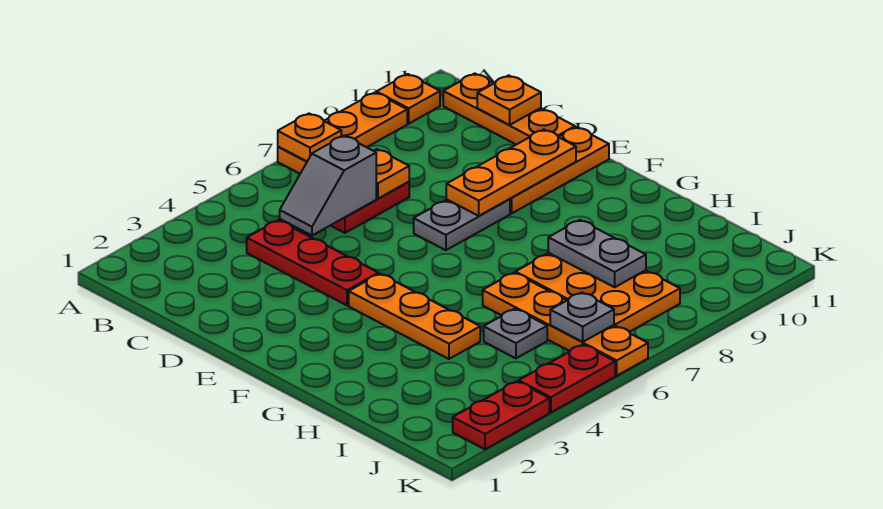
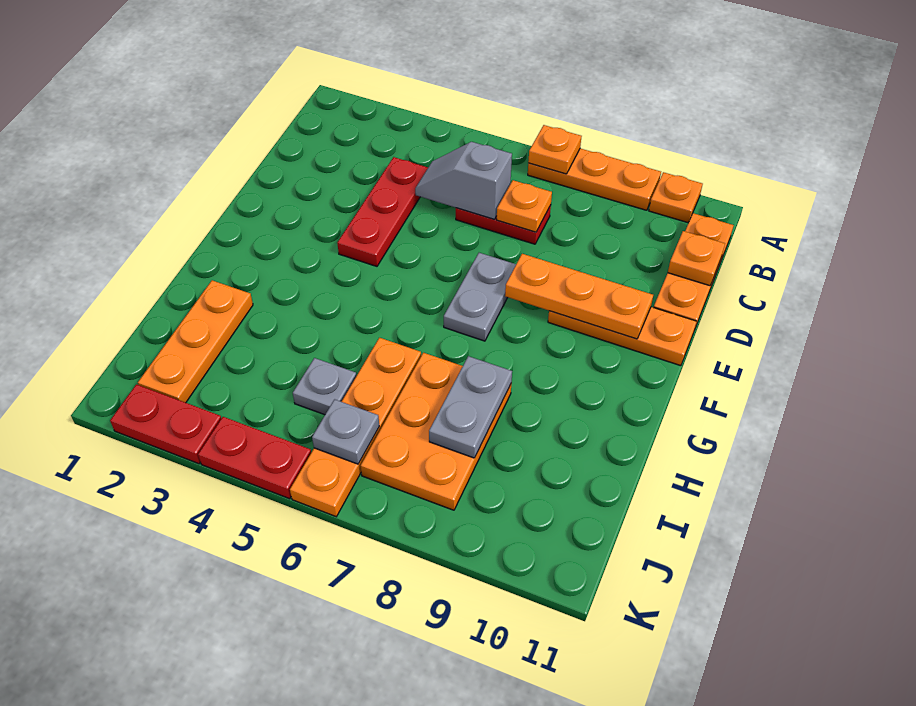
grey plate E7:E8 level 1 -> grey plate E7:F7 level 1
orange plate F4:H4 level 1 -> orange plate H2:J2 level 1

